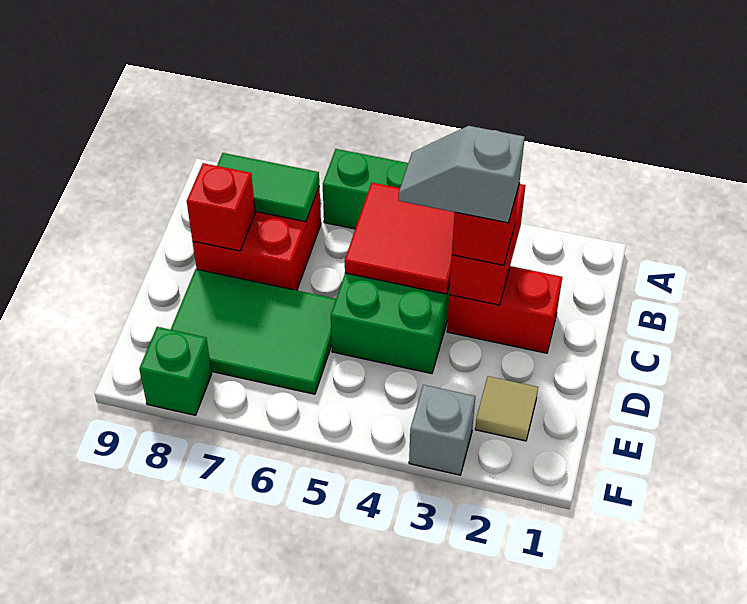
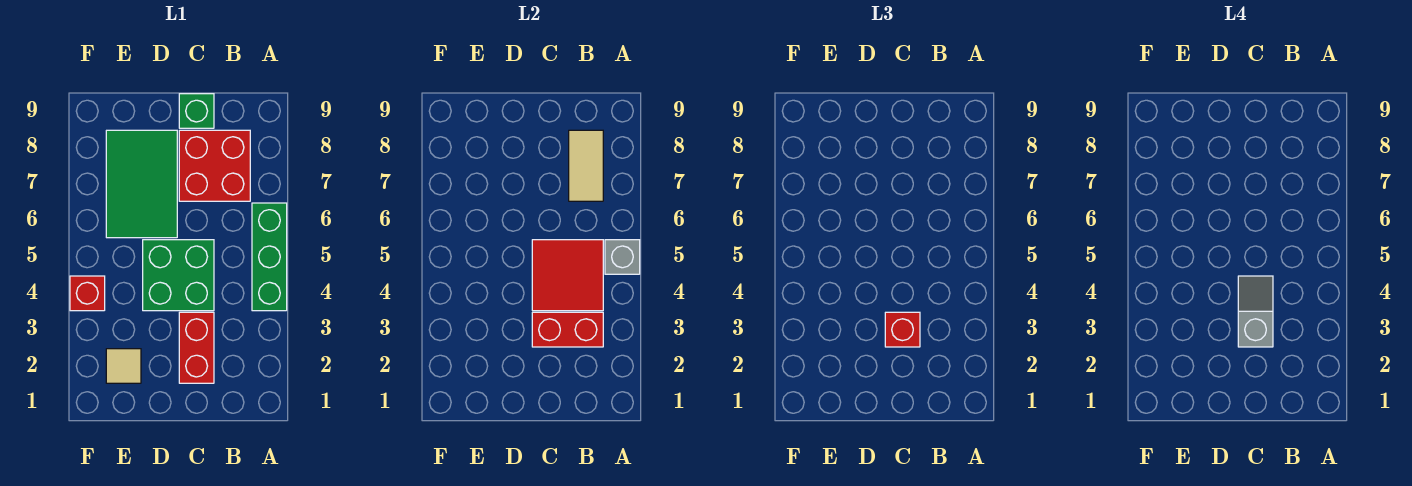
green tile B7:B8 level 2 -> tan tile B7:B8 level 2
red brick C8 level 2 -> red brick F4 level 1
grey brick F3 level 1 -> grey brick A5 level 2
green brick F8 level 1 -> green brick C9 level 1

